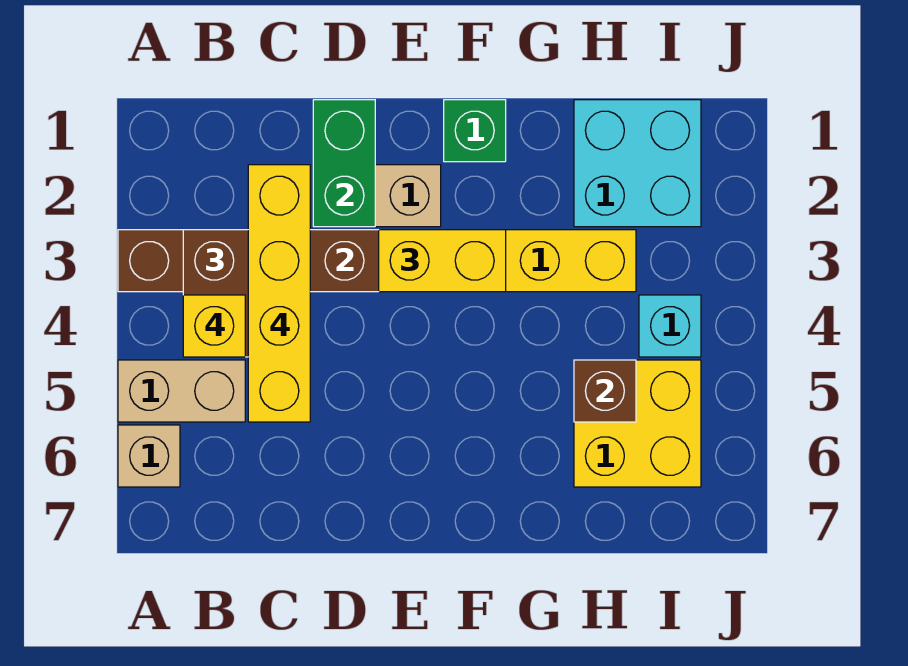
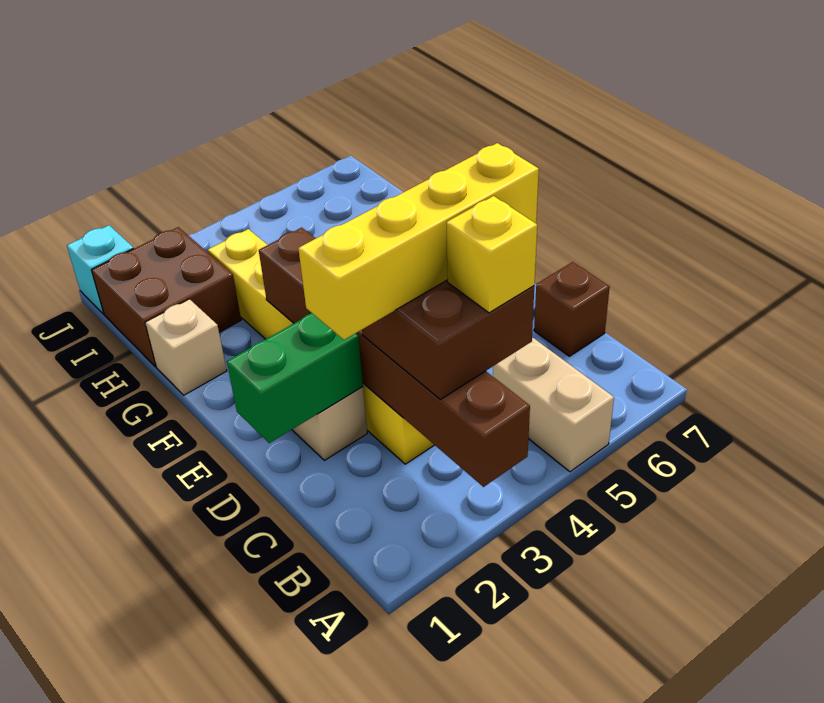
tan brick A6 level 1 -> tan brick G1 level 1
yellow brick E3:F3 level 3 -> none
green brick F1 level 1 -> none
cyan brick H1:I2 level 1 -> brown brick H1:I2 level 1
yellow brick H5:I6 level 1 -> none
brown brick H5 level 2 -> brown brick C7 level 1
cyan brick I4 level 1 -> cyan brick J1 level 1

